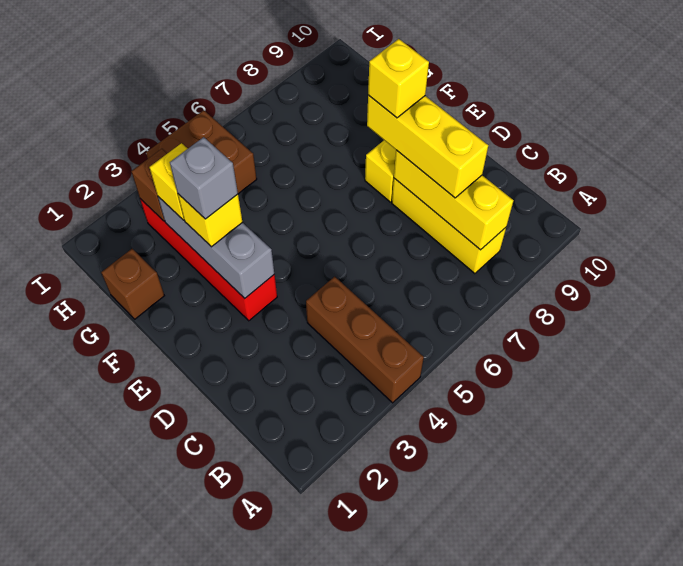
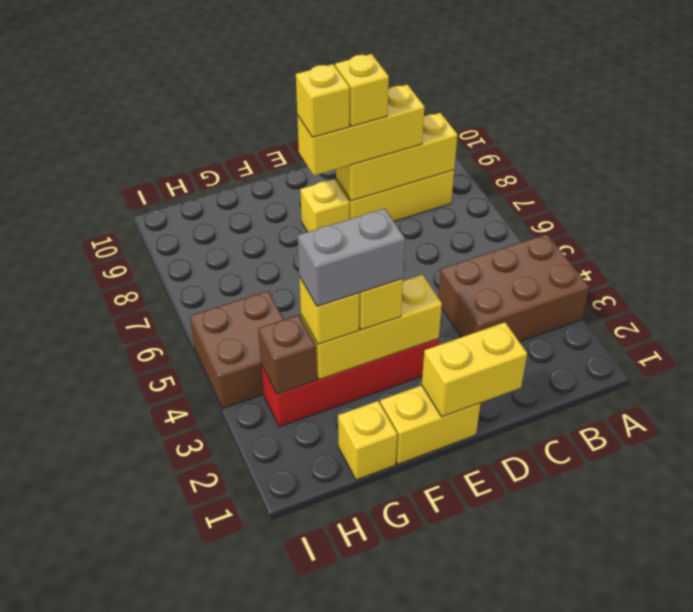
brown brick A4:C4 level 1 -> brown brick A3:C4 level 1
none -> yellow brick D1:E1 level 2
none -> yellow brick D8 level 4
none -> yellow brick E1:F1 level 1
grey brick E3:G3 level 2 -> yellow brick E3:G3 level 2
grey brick F3 level 4 -> grey brick F3:G3 level 4
brown brick G1 level 1 -> yellow brick G1 level 1

